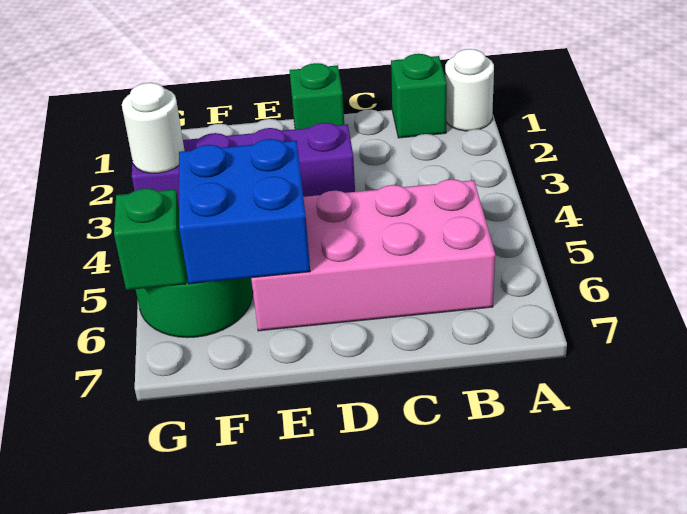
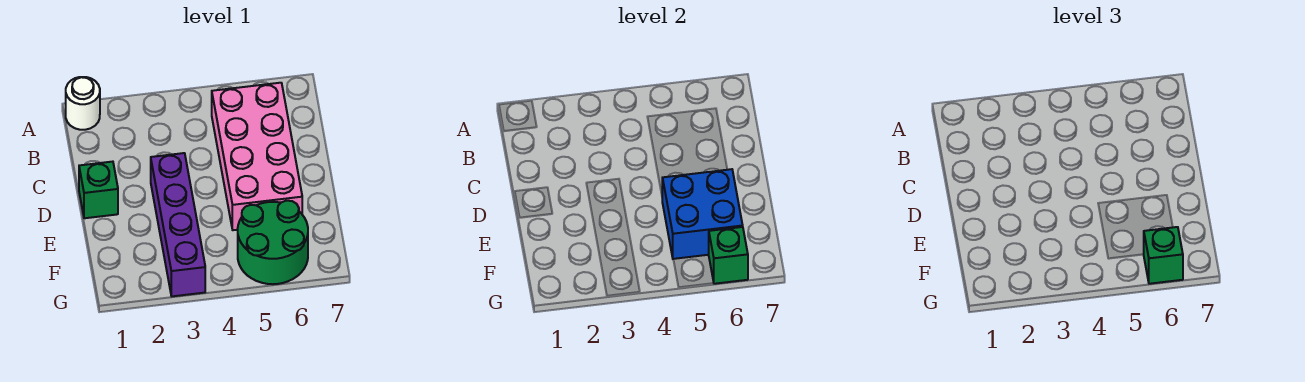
green brick B1 level 1 -> green brick G6 level 3
white round brick G3 level 2 -> none

